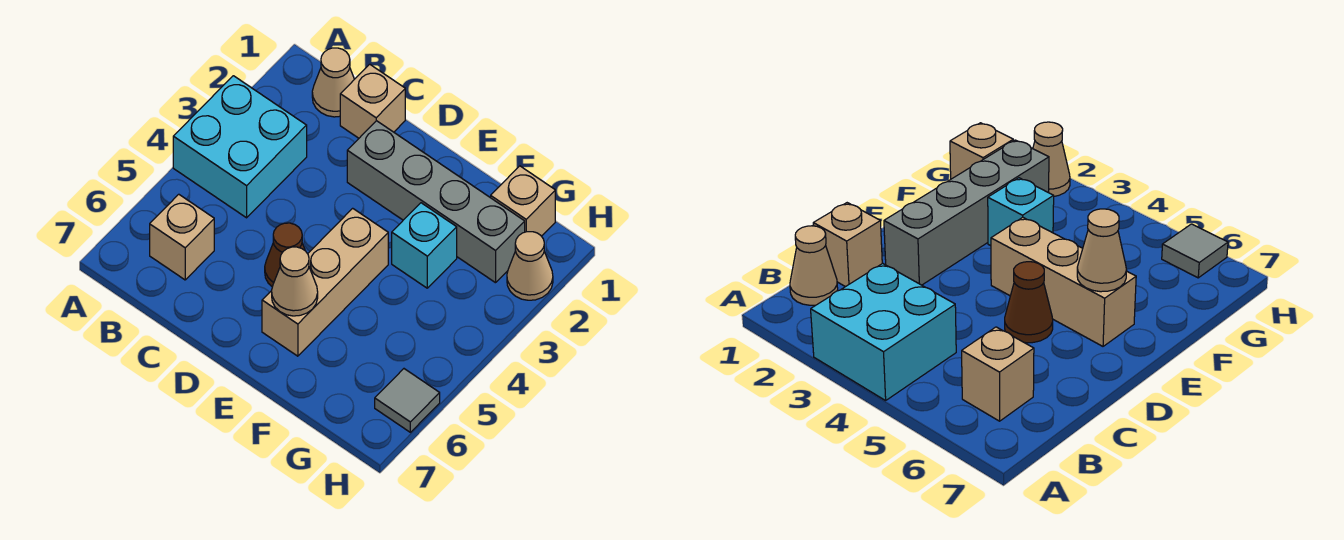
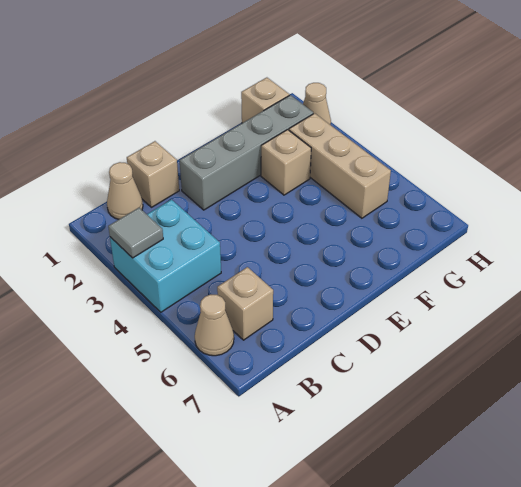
brown cone D5 level 1 -> none
tan brick E4:E6 level 1 -> tan brick G3:G5 level 1
tan cone E6 level 2 -> tan cone A6 level 1
cyan brick F3 level 1 -> tan brick F3 level 1
grey tile H6 level 1 -> grey tile A3 level 2

